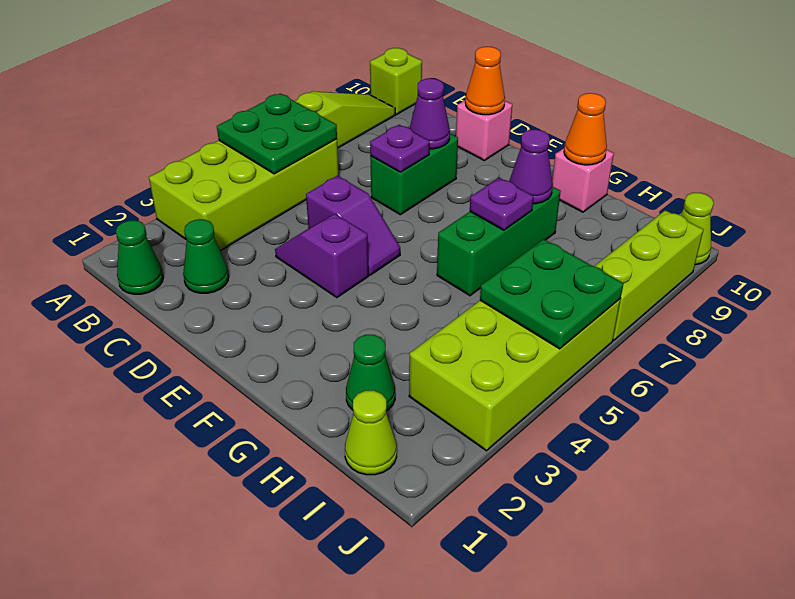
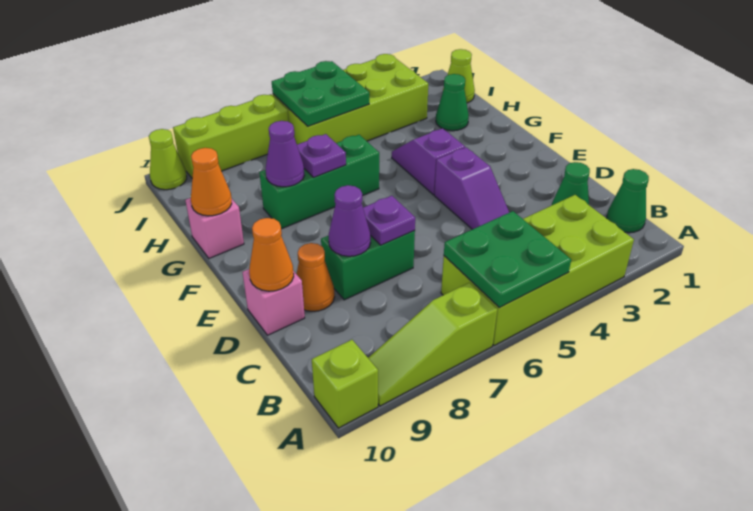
purple slope D5:E5 level 1 top D -> purple slope F4:G4 level 1 top F
none -> orange cone D9 level 1

